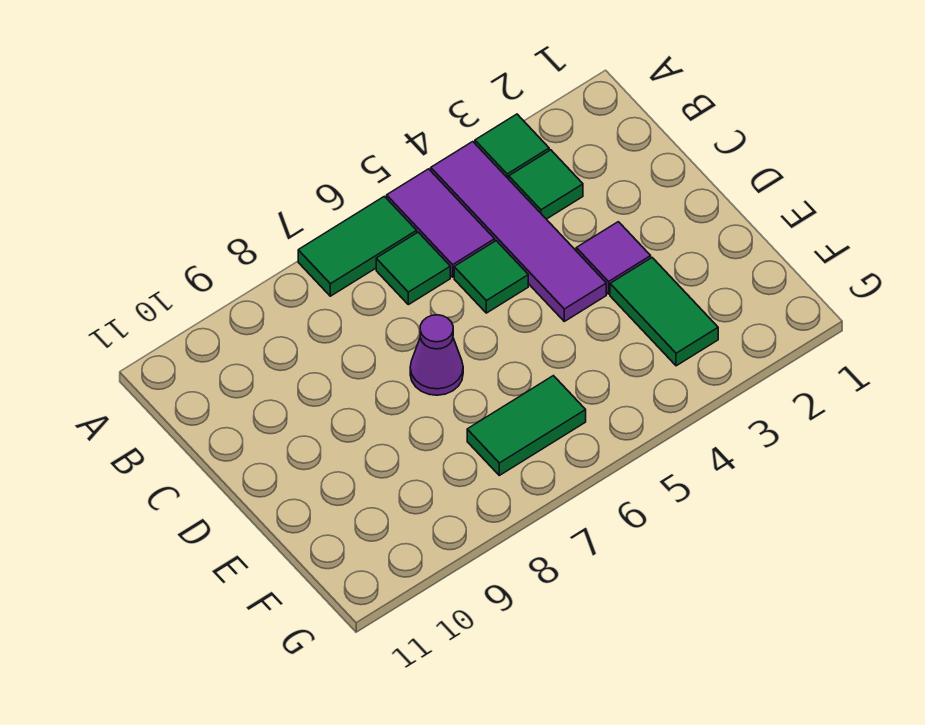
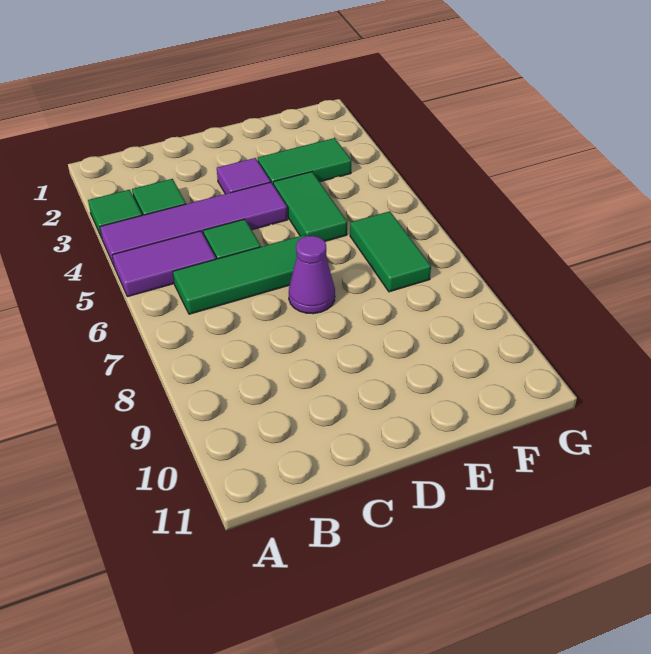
green tile A6:A7 level 1 -> green tile E4:E5 level 1
green tile B6 level 1 -> green tile B6:D6 level 1

